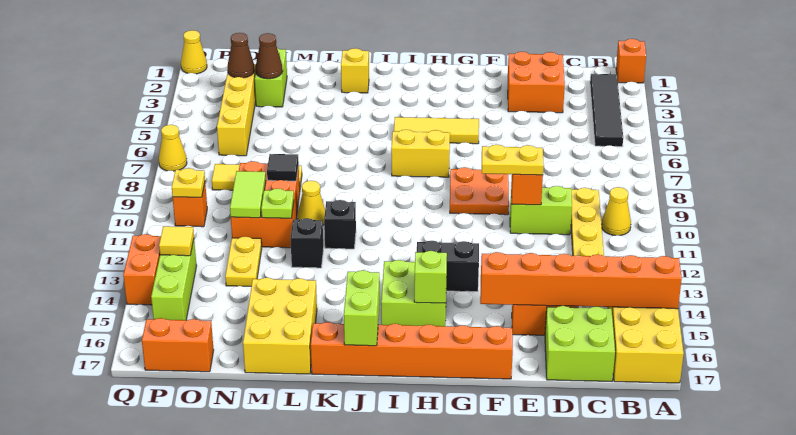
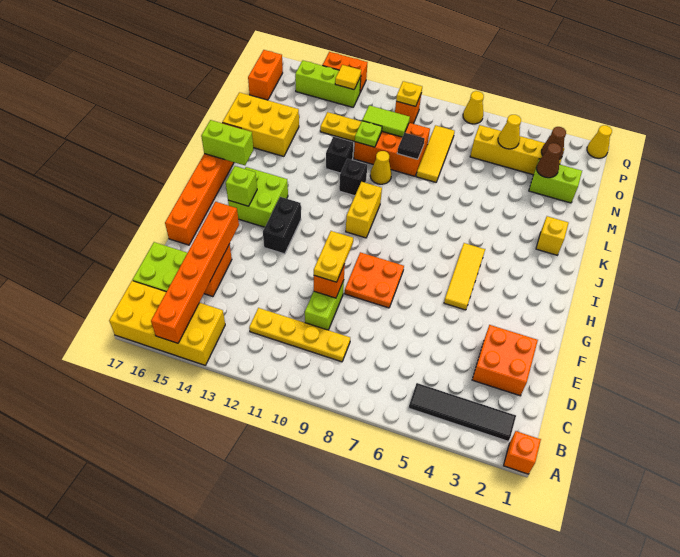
yellow cone B10 level 1 -> yellow cone O5 level 2
yellow brick H7:I7 level 1 -> yellow brick I10:J10 level 1

